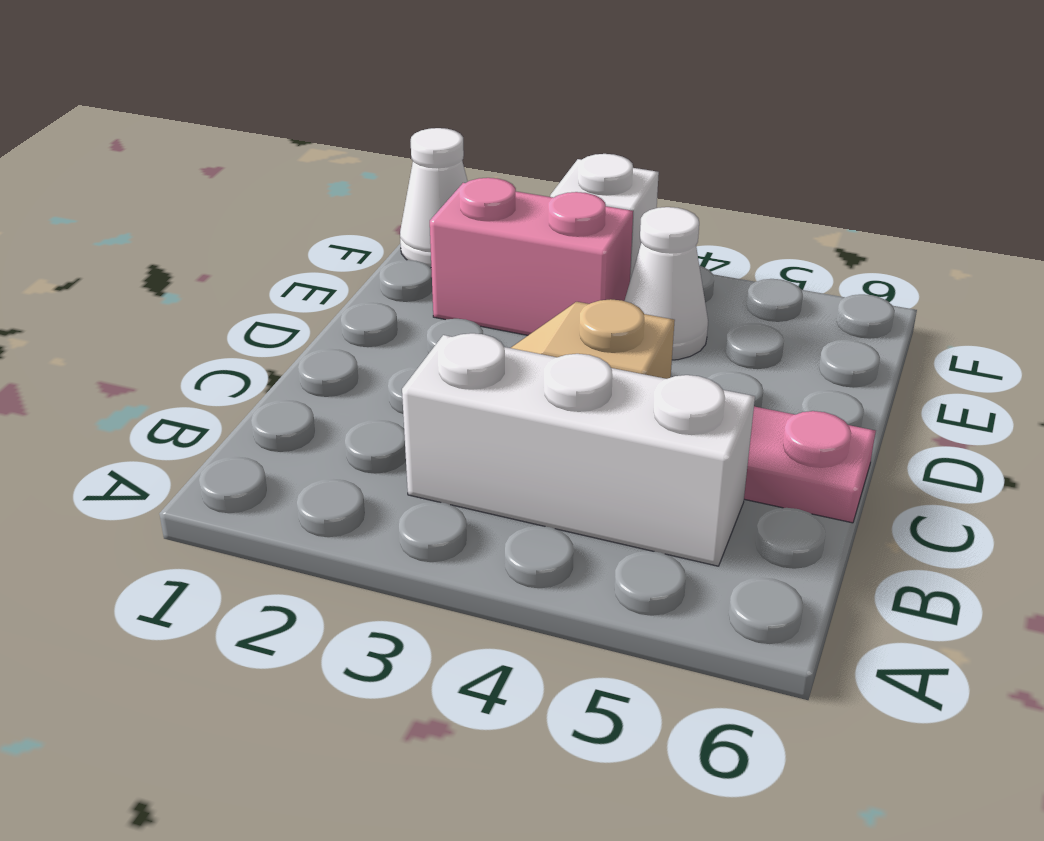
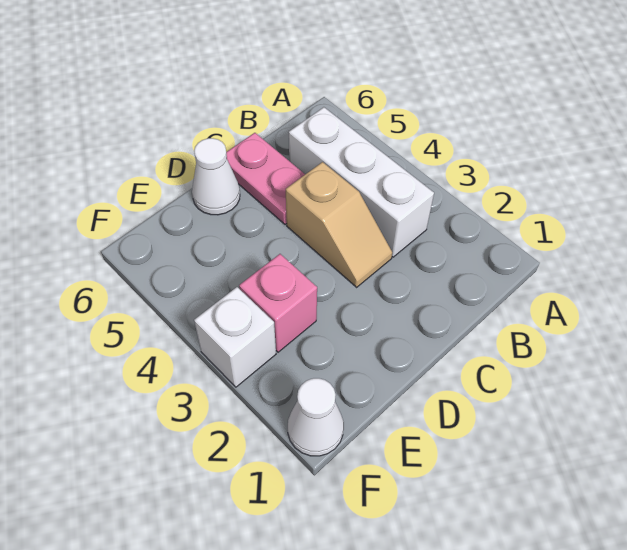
pink brick E2:E3 level 1 -> pink brick E3 level 1
white cone E4 level 1 -> white cone D6 level 1

